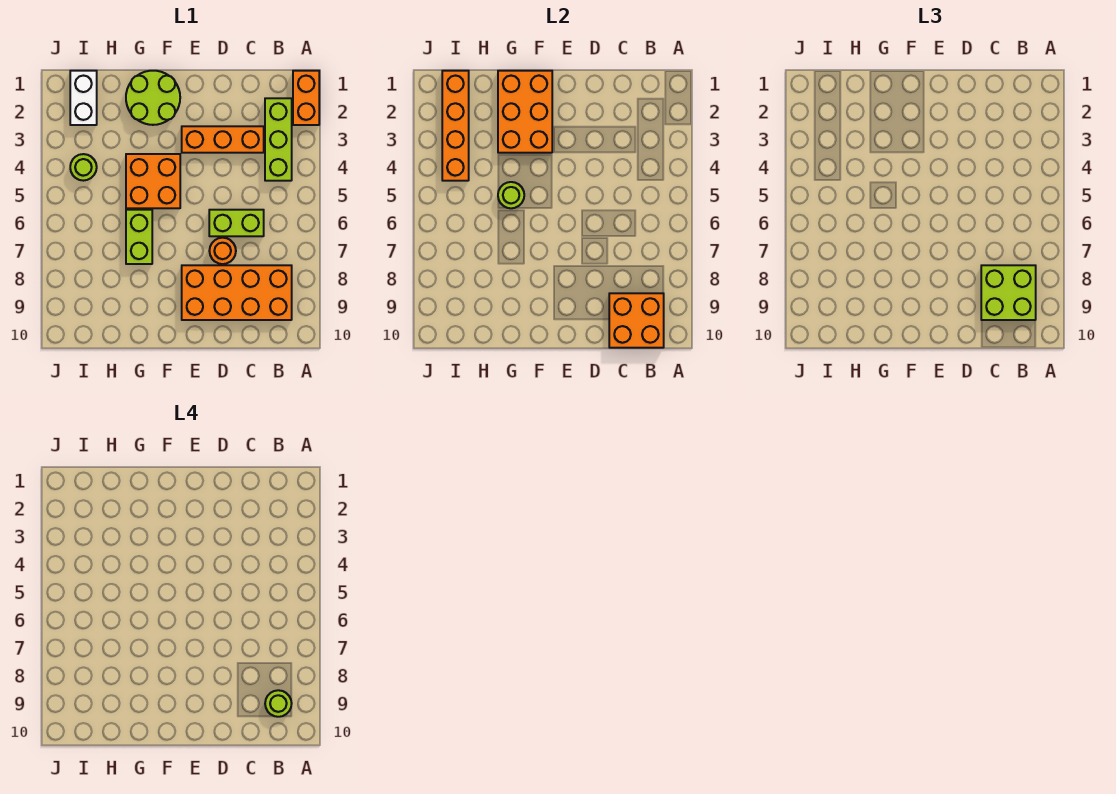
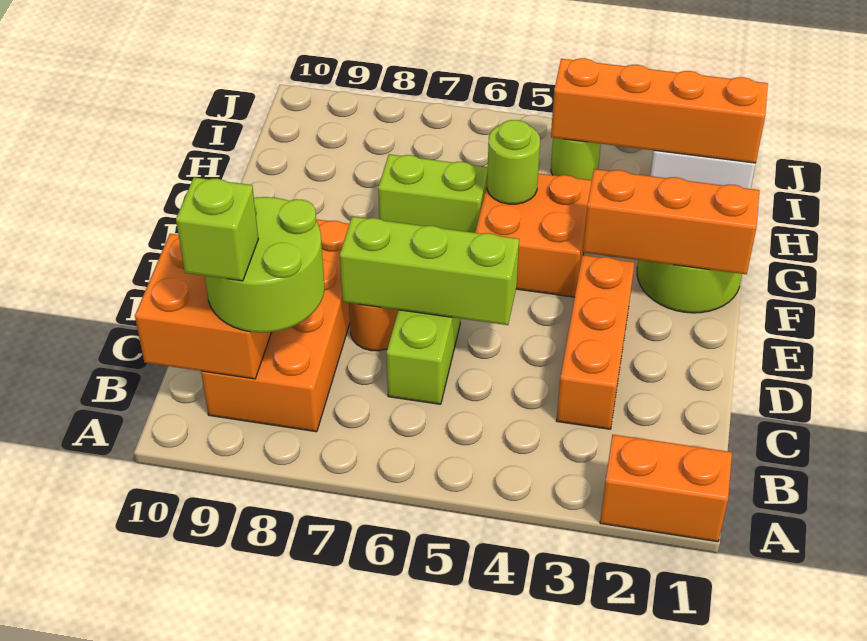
lime brick B2:B4 level 1 -> lime brick D5:D7 level 2
lime brick B8:C9 level 3 -> lime round brick B8:C9 level 3
lime round brick B9 level 4 -> lime brick B9 level 4
orange brick F1:G3 level 2 -> orange brick F1:F3 level 2

